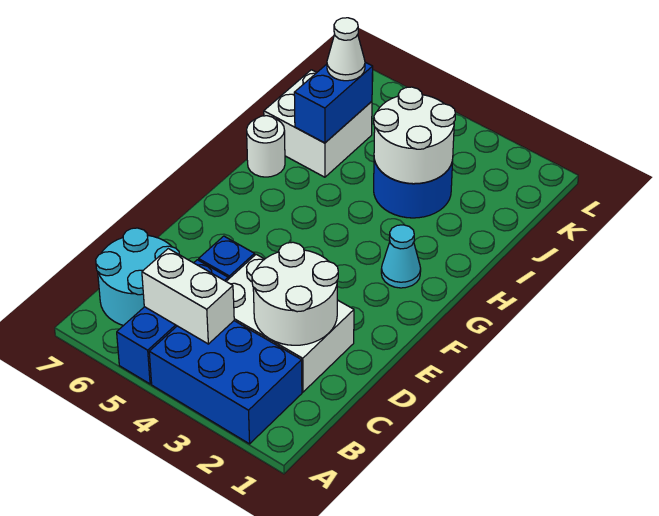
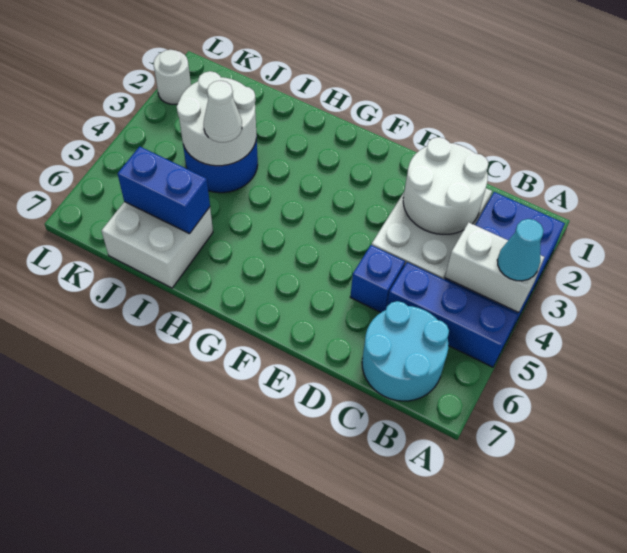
white brick B4:B5 level 2 -> white brick A4:B4 level 2
cyan cone G2 level 1 -> cyan cone A4 level 3
white round brick H7 level 1 -> white round brick L2 level 1
white cone J6 level 3 -> white cone I4 level 3

